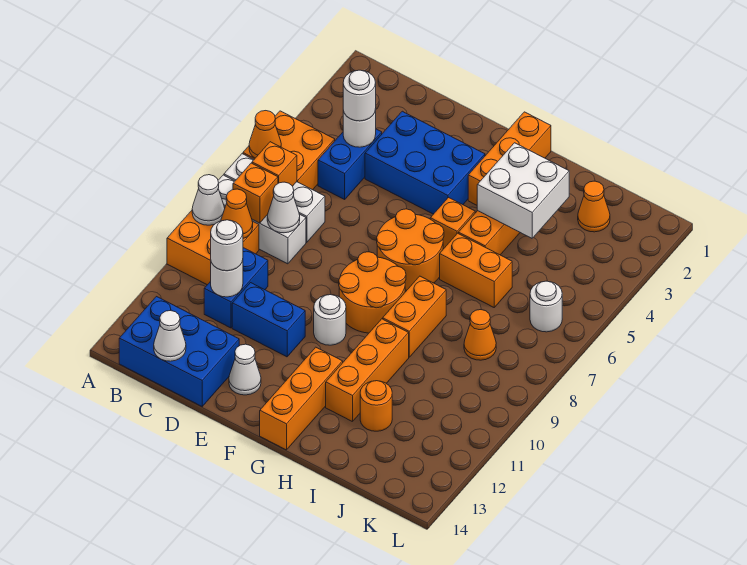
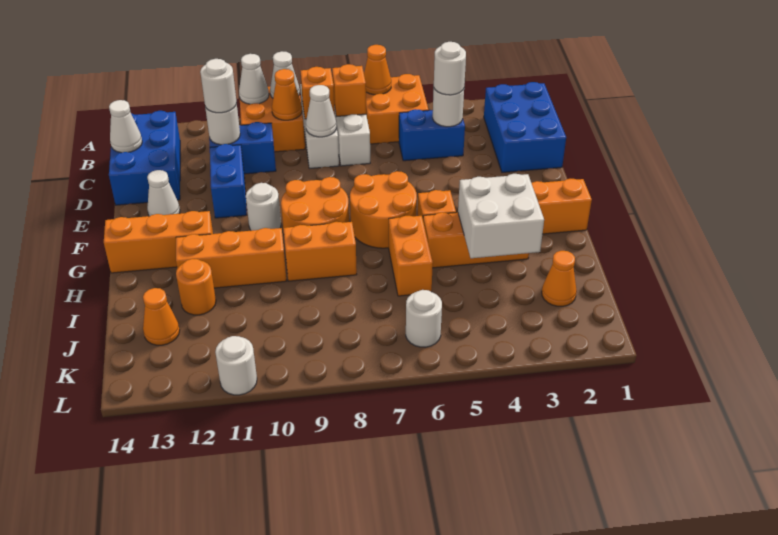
none -> white cone A10 level 2
blue brick D3:F4 level 1 -> blue brick B1:D2 level 1
orange cone J8 level 1 -> orange cone J13 level 1
none -> white round brick L11 level 1

